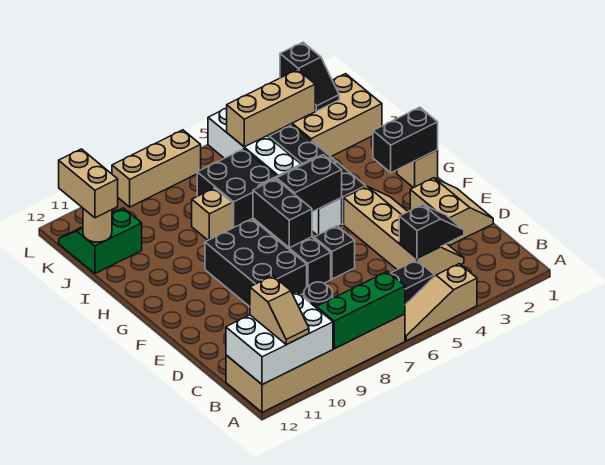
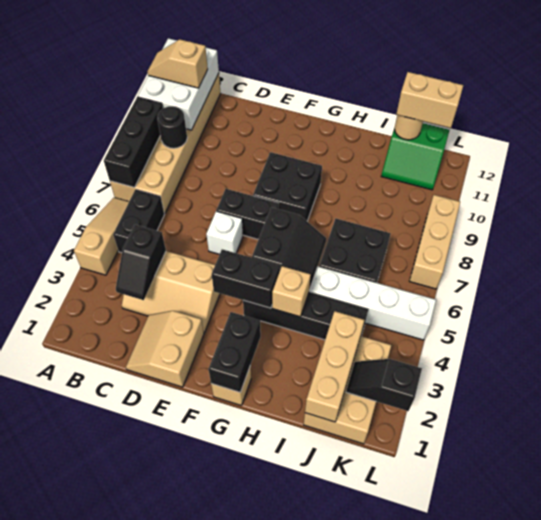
green brick A7:A9 level 2 -> black brick A7:A9 level 2
tan slope C3:F4 level 1 top 4 -> tan slope C3:E4 level 1 top 4
tan slope D1:E2 level 1 top 2 -> tan slope D1:E2 level 1 top E
black brick E6 level 1 -> white brick E6 level 1
black brick E8:G9 level 1 -> black brick F8:G9 level 1
black brick F7:G7 level 2 -> black brick F4:G4 level 2
tan brick I8 level 1 -> tan brick H4 level 2
green slope J11:K12 level 1 top J -> green slope J11:K12 level 1 top 12
tan brick K3:K5 level 2 -> tan brick J1:J3 level 2

